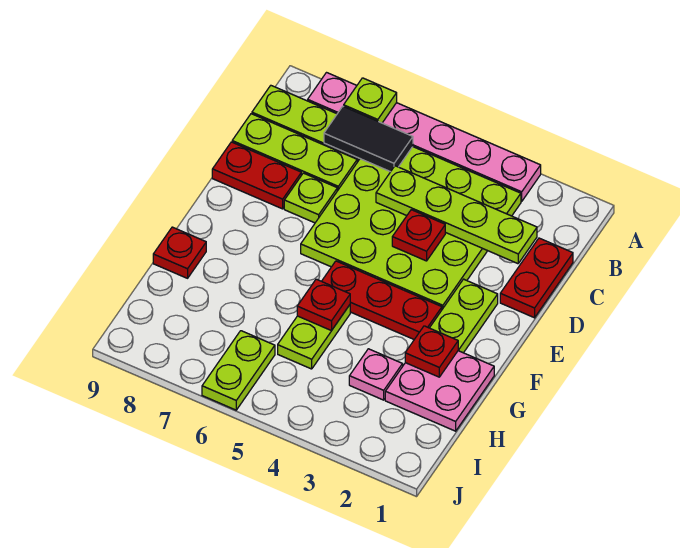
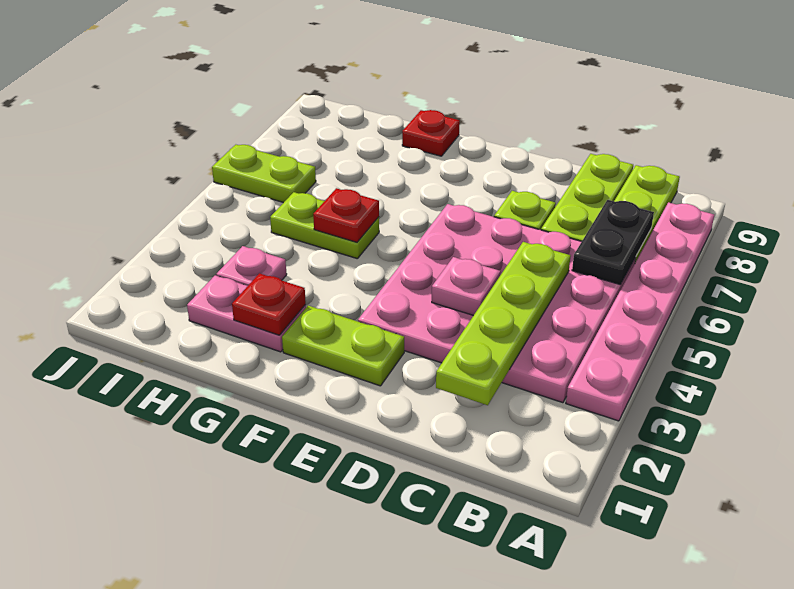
lime plate A7 level 2 -> none
lime plate B3:E6 level 1 -> pink plate B3:E6 level 1
black tile B6:B7 level 2 -> black plate B6:B7 level 2
red plate C1:D1 level 1 -> none
red plate D4 level 2 -> pink plate D4 level 2
red plate D8:D9 level 1 -> none
red plate F3:F5 level 1 -> none
pink plate G1:H2 level 1 -> pink plate G2:H2 level 1

